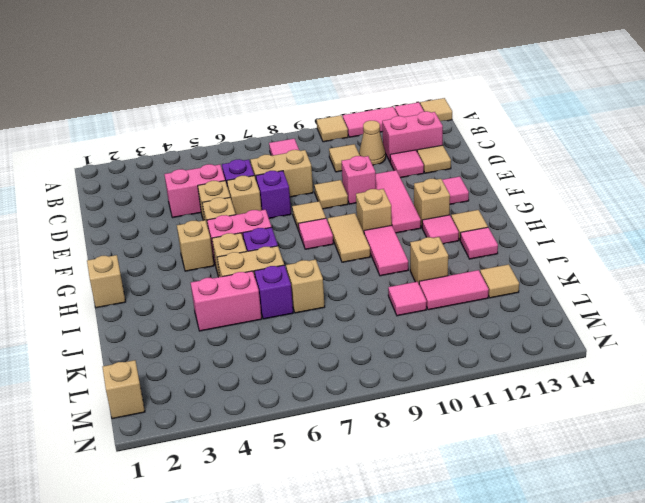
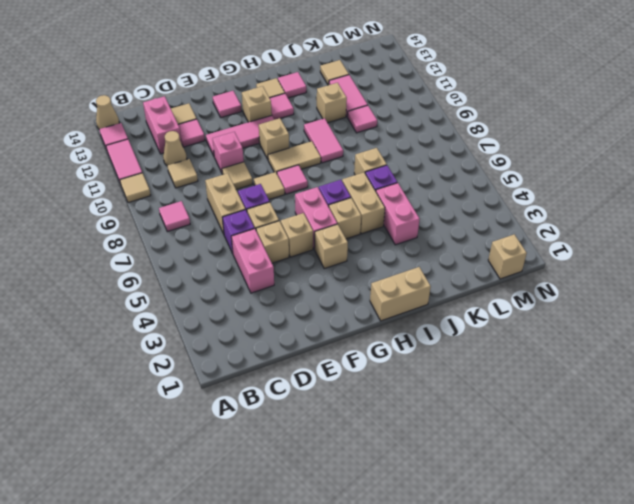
tan tile A14 level 1 -> tan cone A14 level 1
tan brick H1 level 1 -> tan brick H1:I1 level 1
pink tile H10:I10 level 1 -> pink tile I9:I10 level 1

